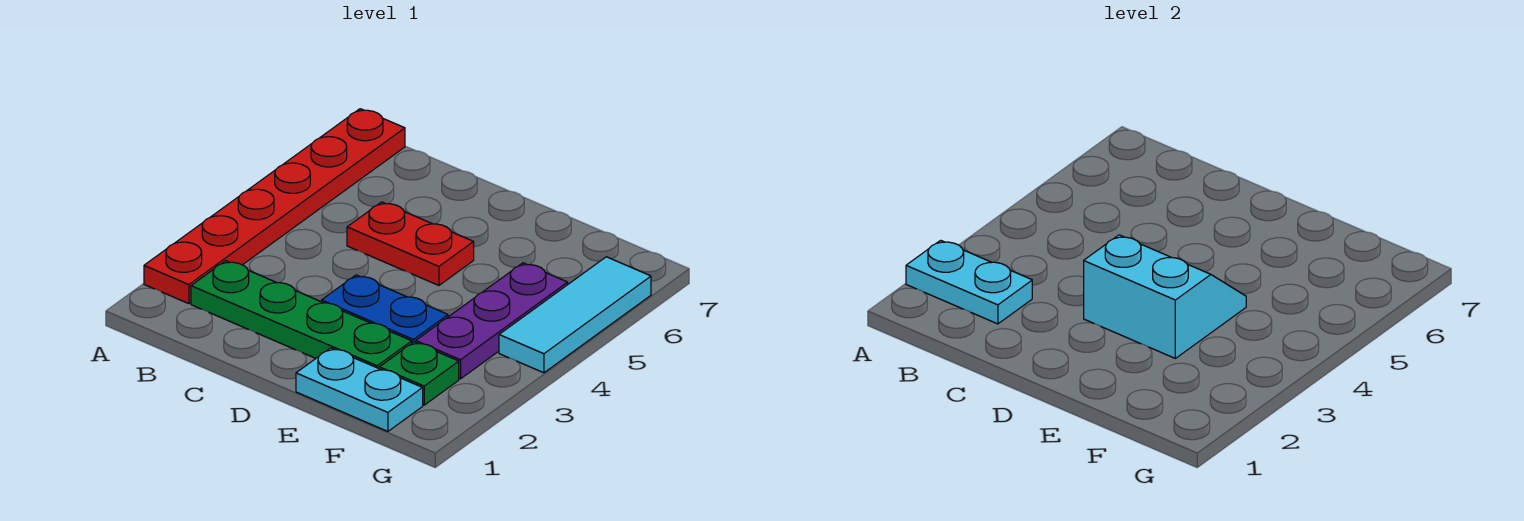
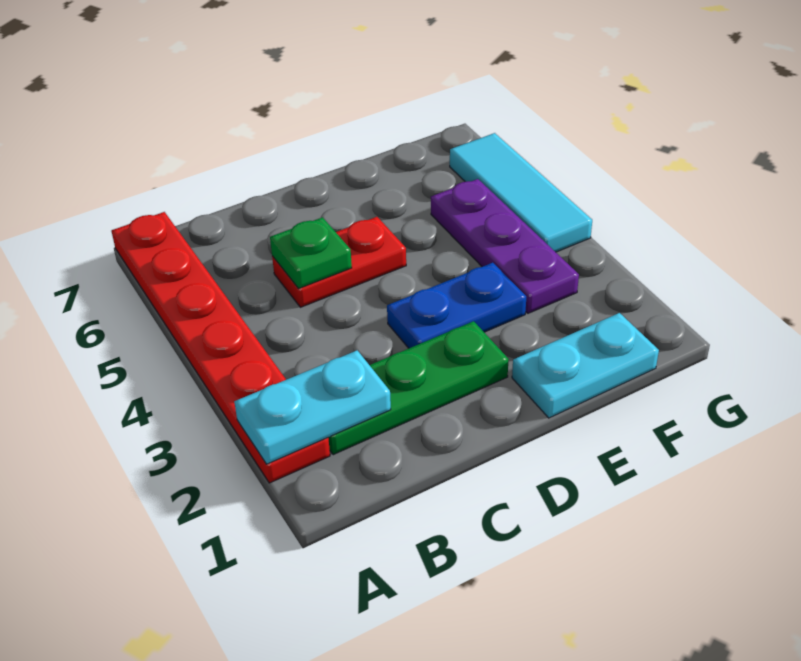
green plate B2:E2 level 1 -> green plate B2:D2 level 1
cyan slope D3:E4 level 2 top 3 -> none
green plate F2 level 1 -> green plate C5 level 2

